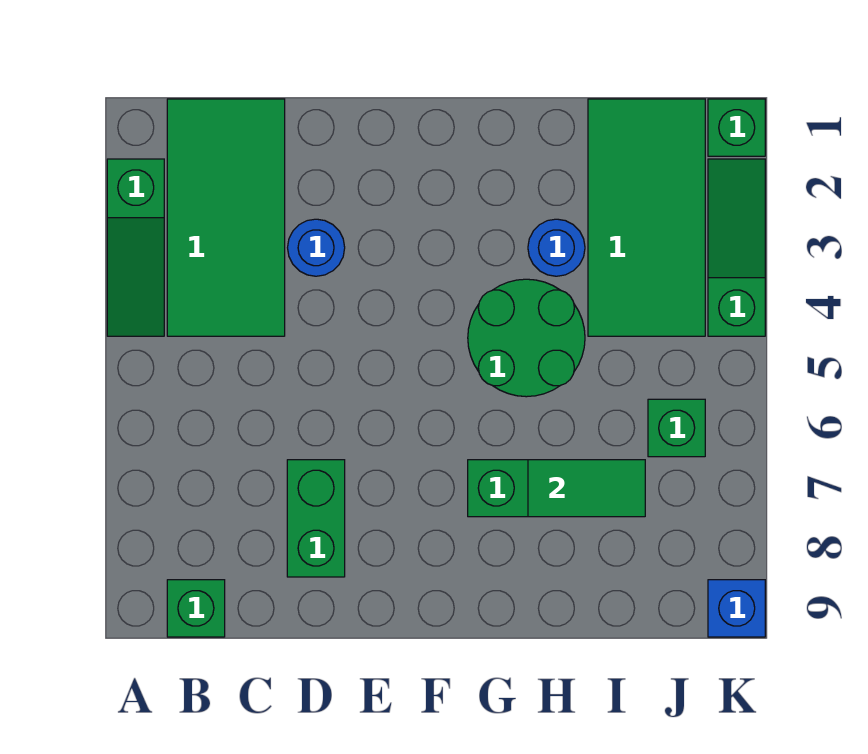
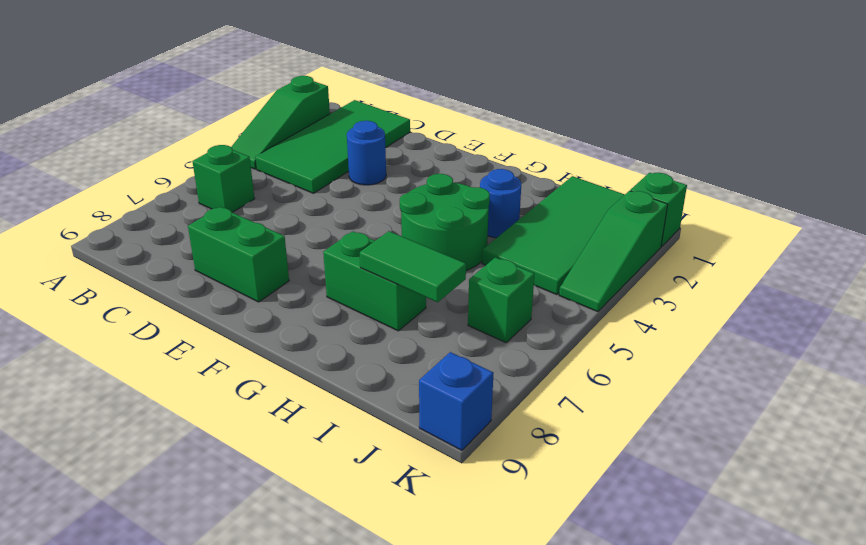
green brick B9 level 1 -> green brick B6 level 1
green brick D7:D8 level 1 -> green brick D8:E8 level 1
green slope K2:K4 level 1 top 4 -> green slope K2:K4 level 1 top 2

